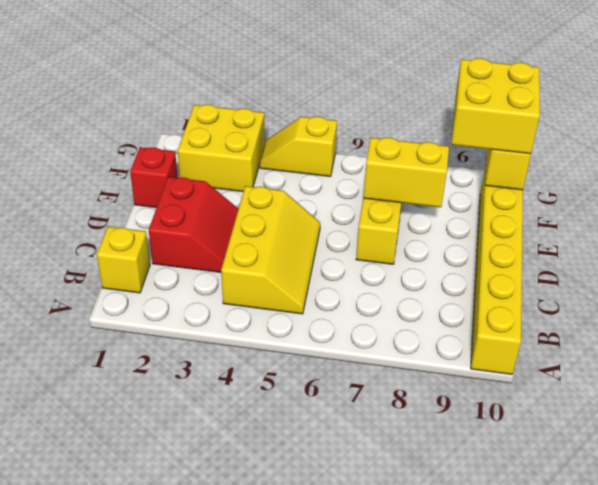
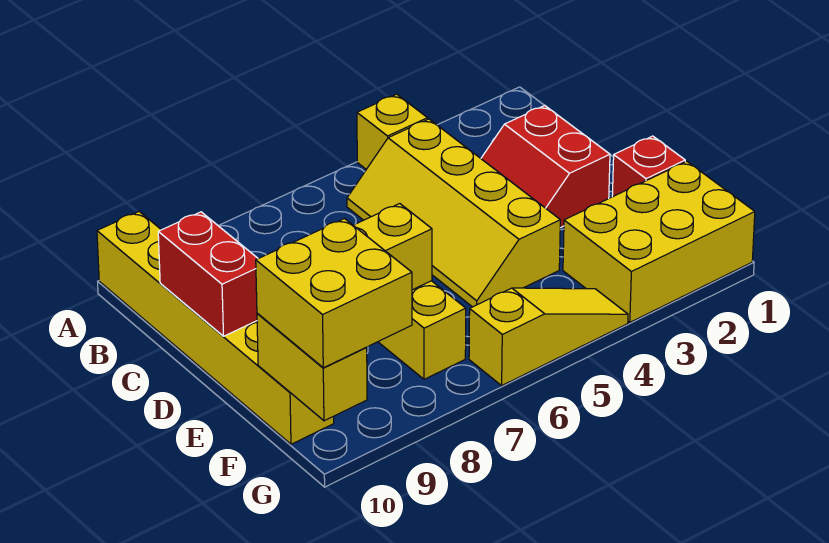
yellow brick B1 level 1 -> yellow brick A4 level 1
yellow slope B4:D5 level 1 top 4 -> yellow slope B4:E5 level 1 top 4
none -> red brick C10:D10 level 2
yellow brick F2:G3 level 1 -> yellow brick F1:G3 level 1
yellow slope G4:G5 level 1 top 5 -> yellow slope G4:G6 level 1 top 6

